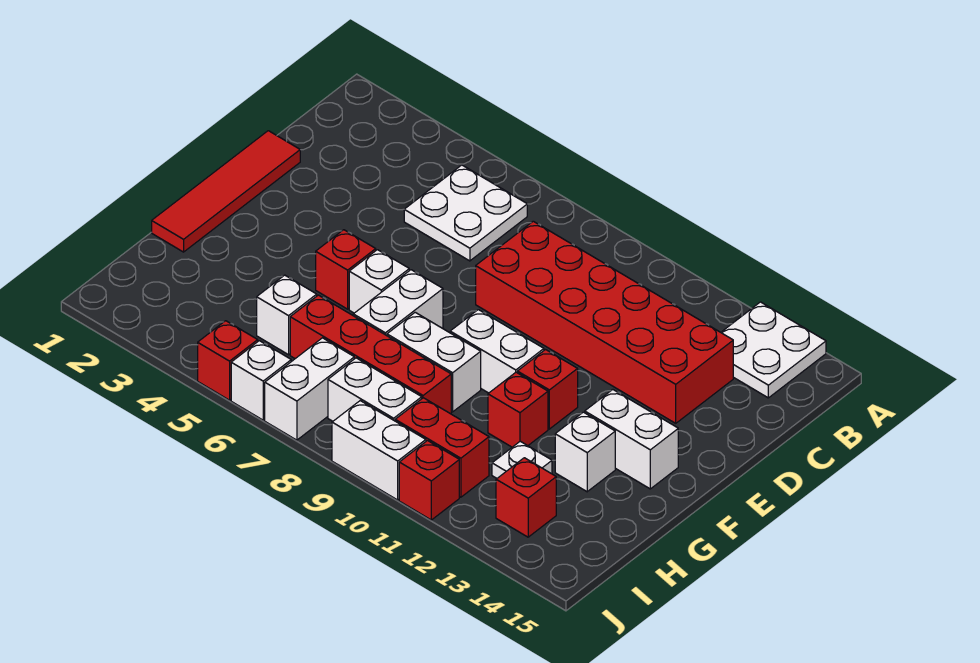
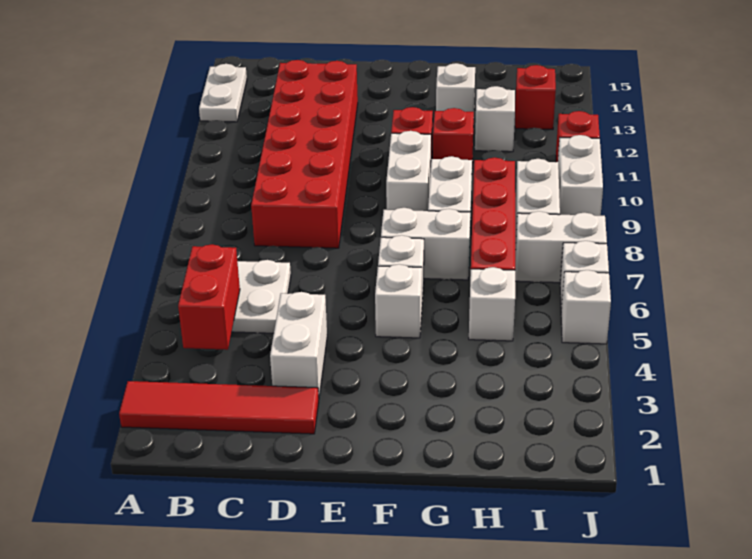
white plate A13:B14 level 1 -> white plate A13:A14 level 1
red tile D1:G1 level 1 -> red tile A2:D2 level 1
red brick F5 level 1 -> white brick F5 level 1
white brick F13:F14 level 1 -> white brick D3:D4 level 1
white plate H12 level 1 -> white brick H12 level 1
red brick I10:I11 level 1 -> red brick B4:B5 level 2
red brick J5 level 1 -> white brick J5 level 1

